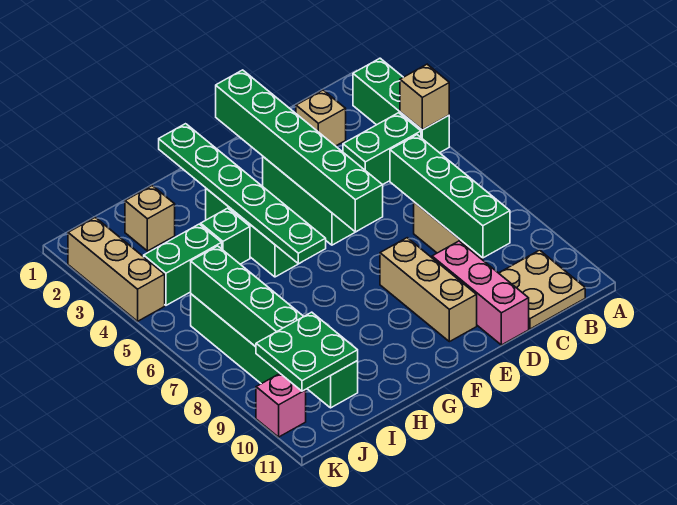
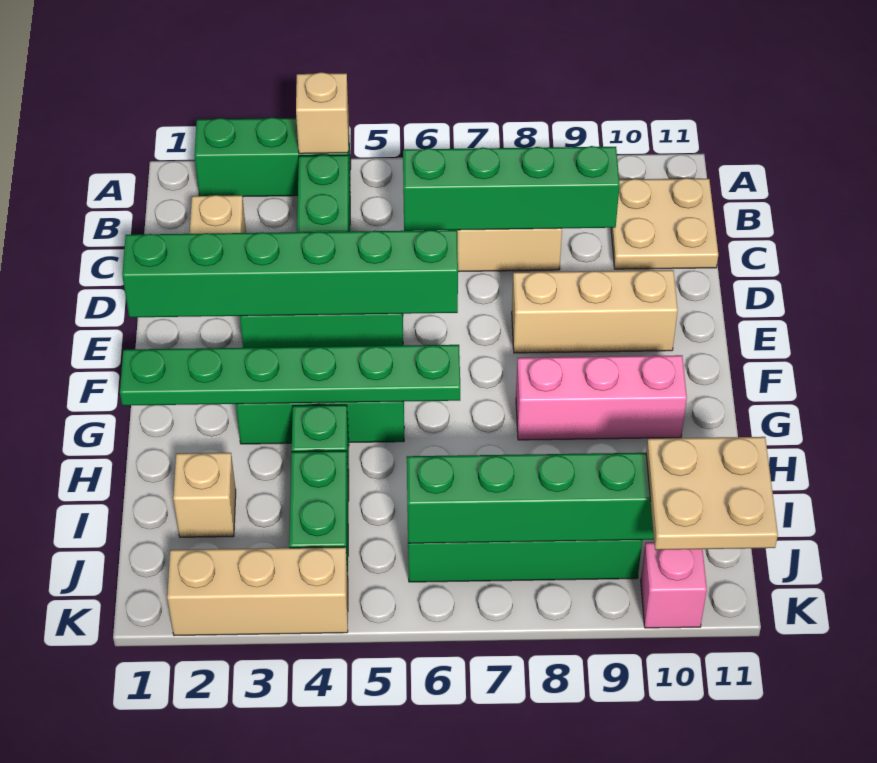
pink brick D9:D11 level 1 -> pink brick G8:G10 level 1
green plate J10:K11 level 3 -> tan plate J10:K11 level 3

